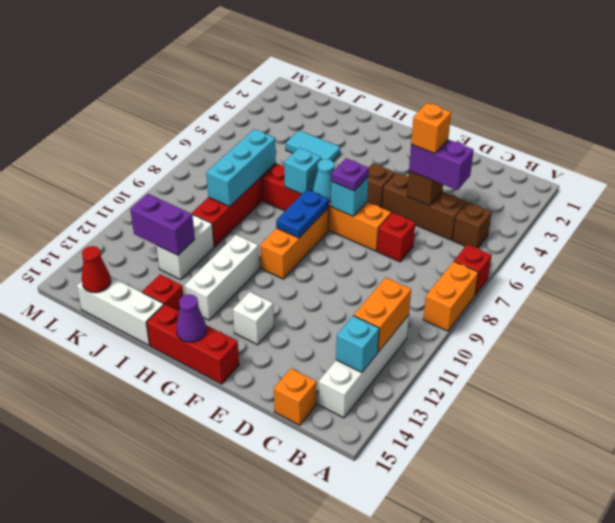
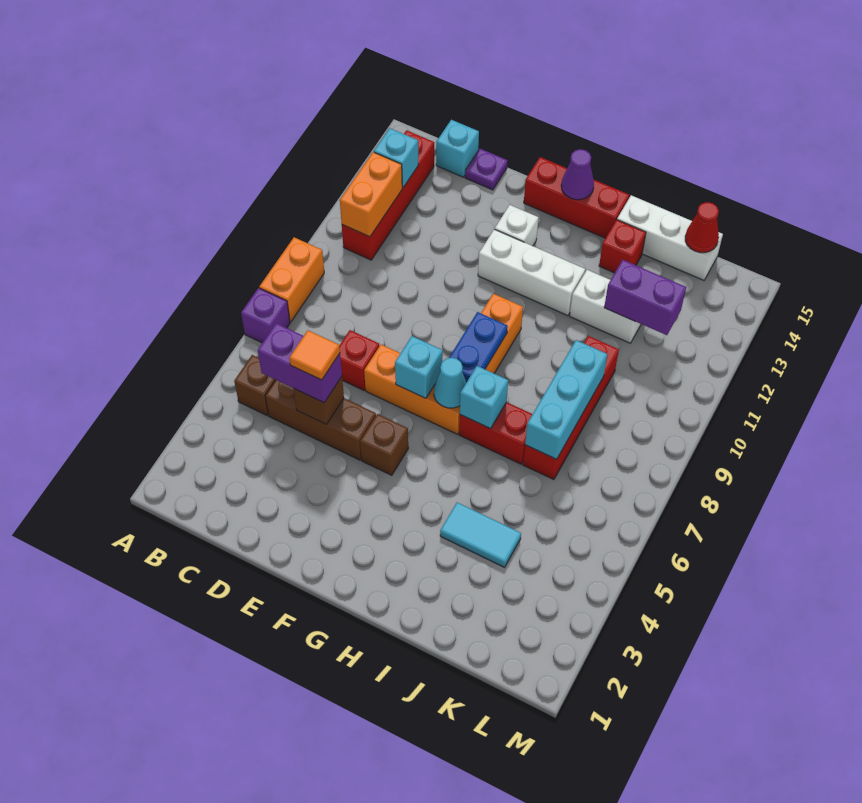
red brick A7 level 1 -> purple brick A7 level 1
white brick B11:B14 level 1 -> red brick B11:B14 level 1
orange brick C15 level 1 -> cyan brick C15 level 1
orange brick D5 level 4 -> orange tile D5 level 4
purple plate F7 level 3 -> purple plate D15 level 1
white brick H11:H13 level 1 -> white brick F12:H12 level 1
white brick J11:J12 level 1 -> white brick I12:J12 level 1

